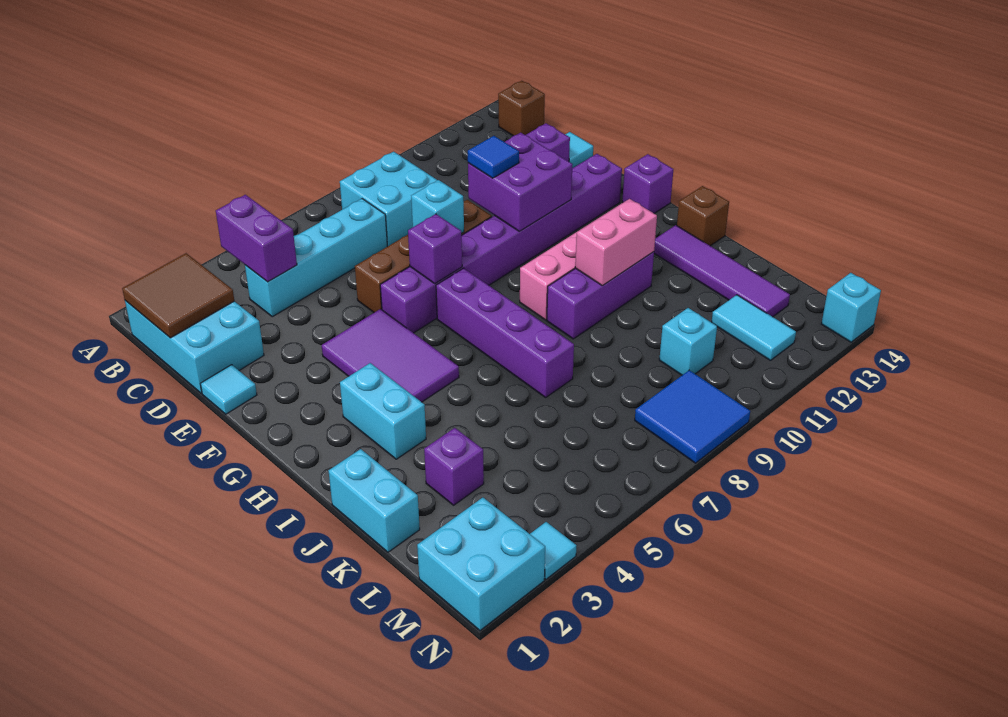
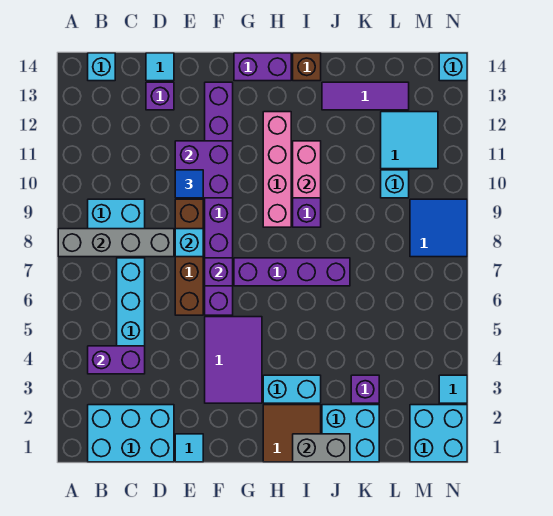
none -> grey brick A8:D8 level 2
brown tile B1:C2 level 2 -> brown tile H1:I2 level 1
brown brick B14 level 1 -> cyan brick B14 level 1
purple tile F4:H5 level 1 -> purple tile F3:G5 level 1
purple brick G14 level 1 -> purple brick G14:H14 level 1
none -> grey brick I1:J1 level 2
purple tile I13:L13 level 1 -> purple tile J13:L13 level 1
cyan brick J1:K1 level 1 -> cyan brick J1:K2 level 1
cyan tile L12:M12 level 1 -> cyan tile L11:M12 level 1

